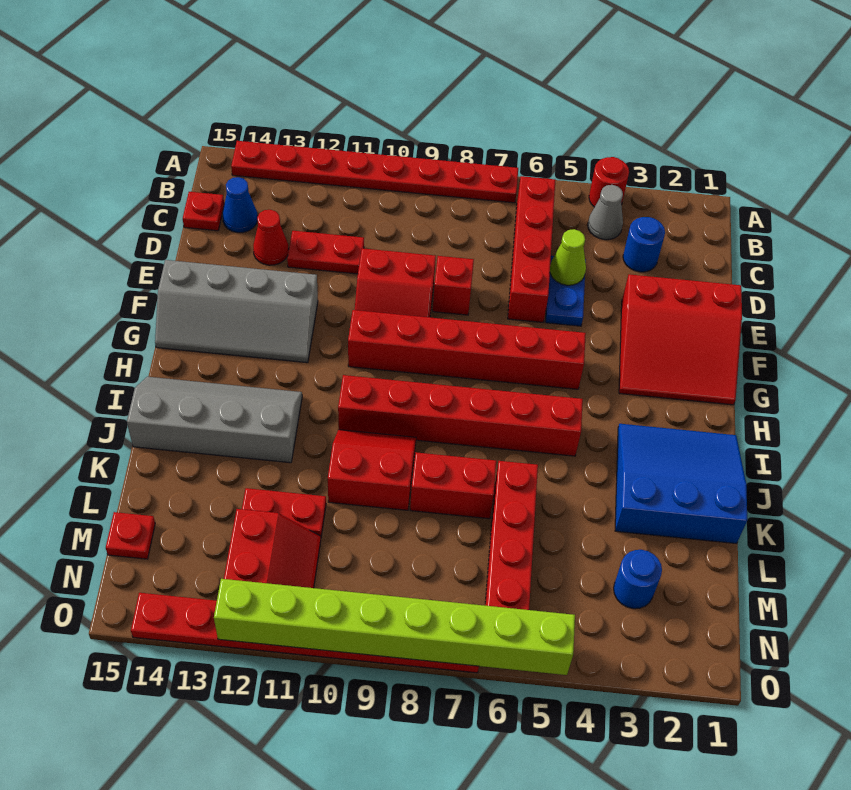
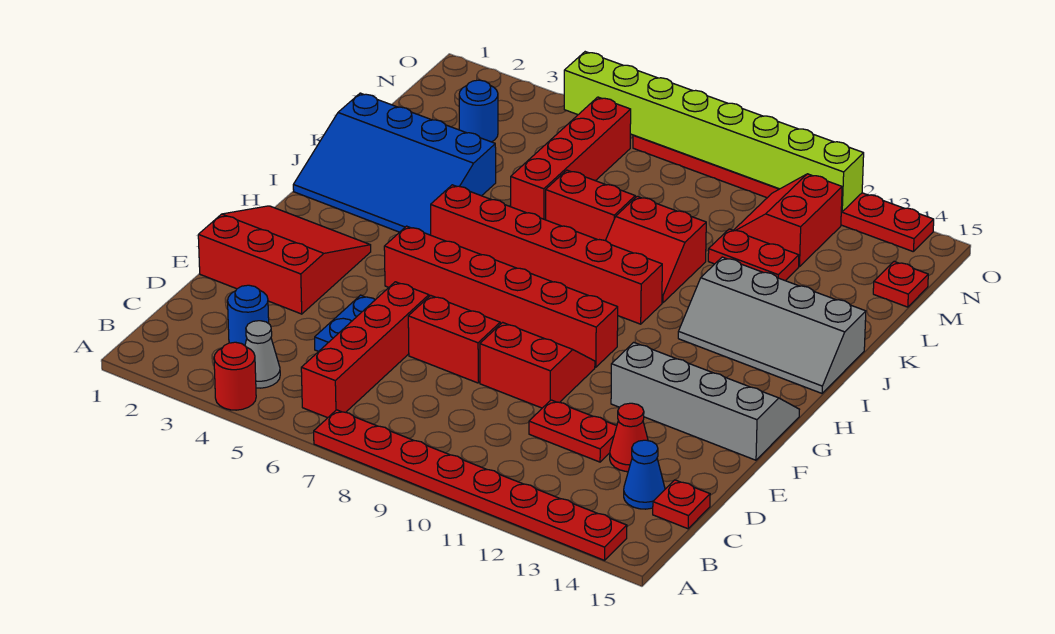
lime cone D5 level 2 -> none
red brick E8 level 1 -> red brick E7:E8 level 1
blue slope I1:K3 level 1 top K -> blue slope I1:K4 level 1 top K

